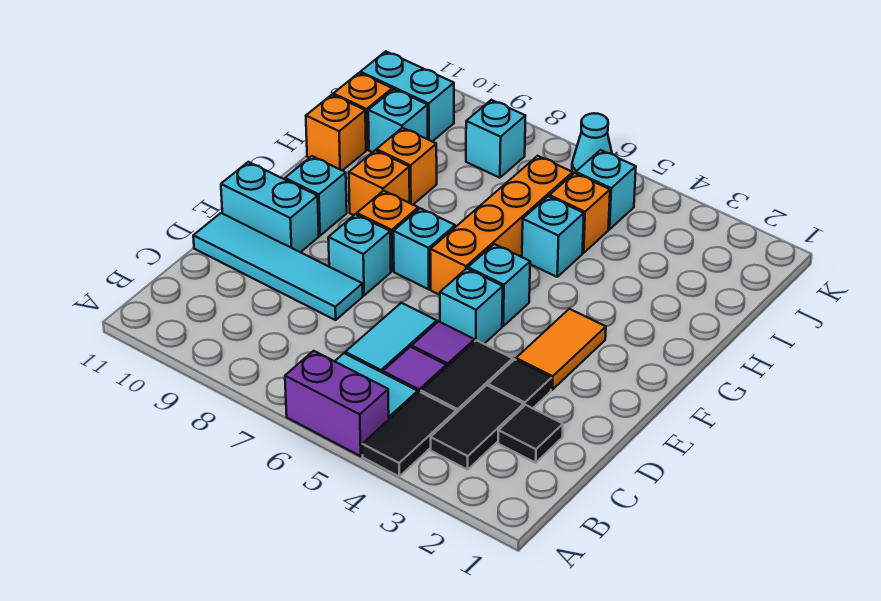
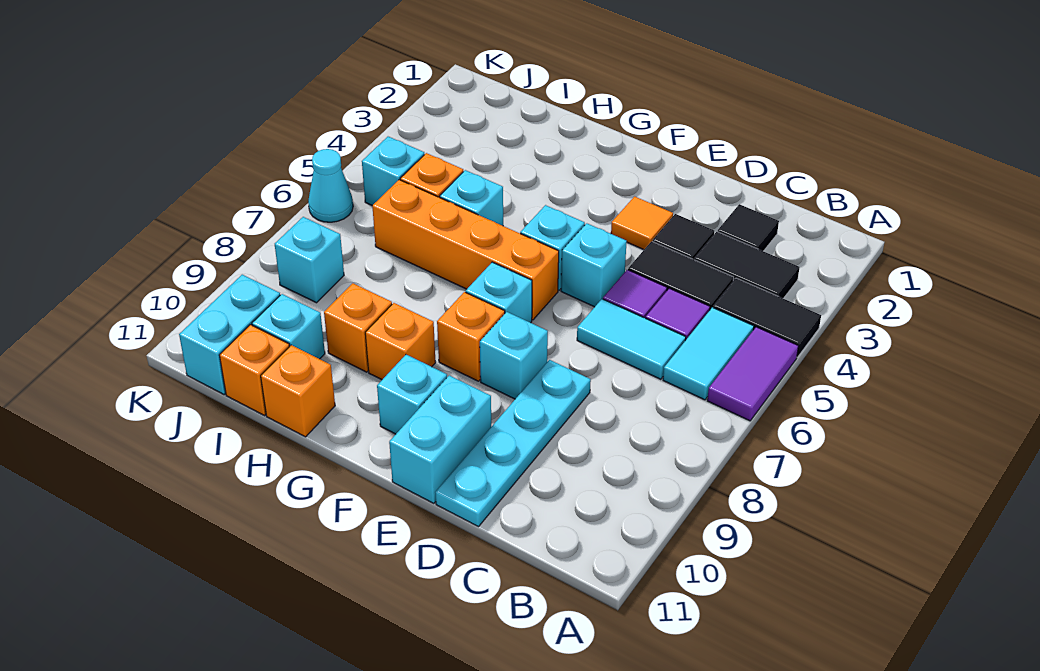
purple brick A5:A6 level 1 -> purple tile A5:A6 level 1
cyan tile D8:D11 level 1 -> cyan plate D8:D11 level 1
orange tile E3:F3 level 1 -> orange tile E3 level 1

